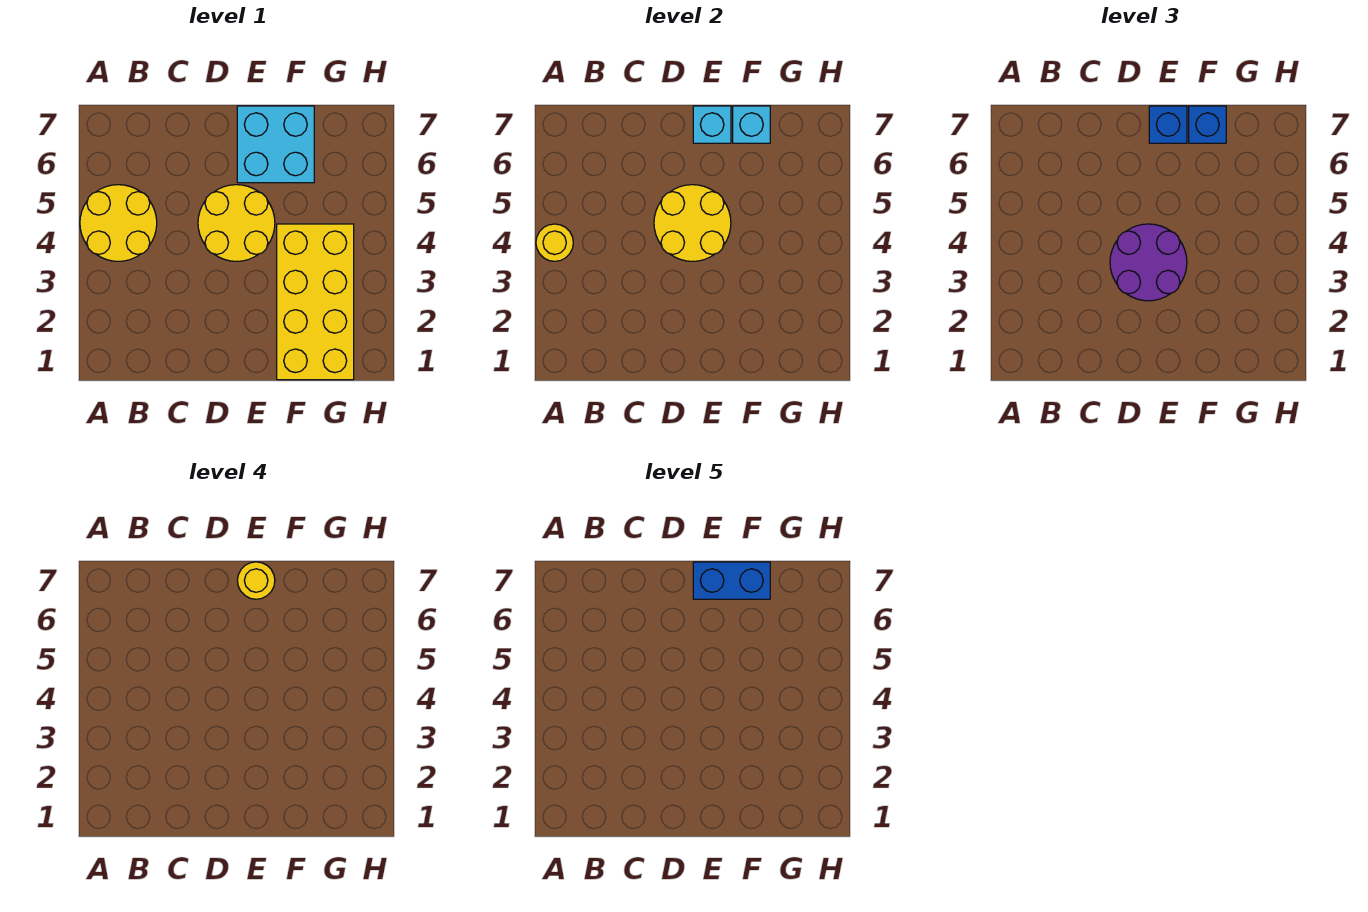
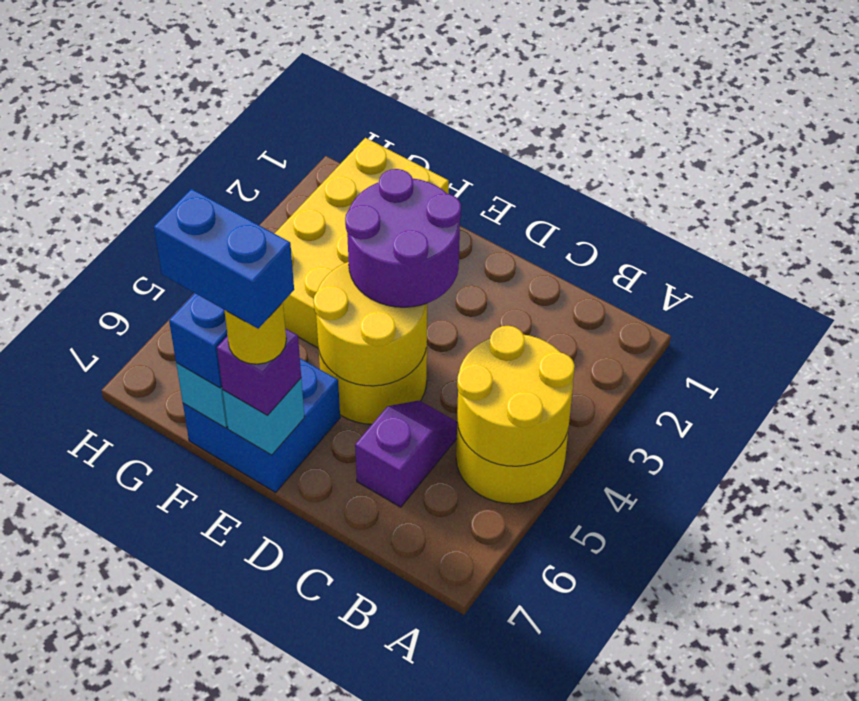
yellow round brick A4 level 2 -> yellow round brick A4:B5 level 2
none -> purple slope C5:C6 level 1 top 6
cyan brick E6:F7 level 1 -> blue brick E6:F7 level 1
blue brick E7 level 3 -> purple brick E7 level 3

